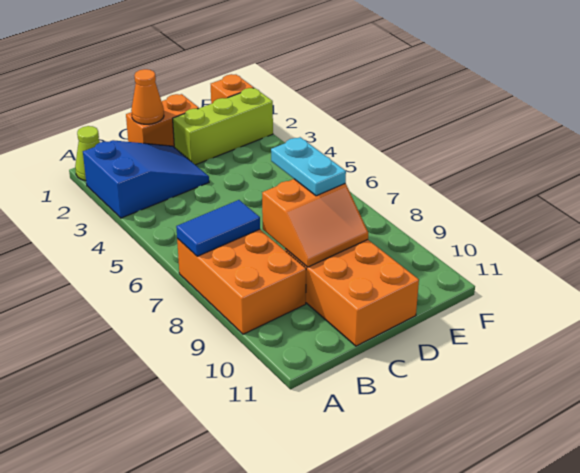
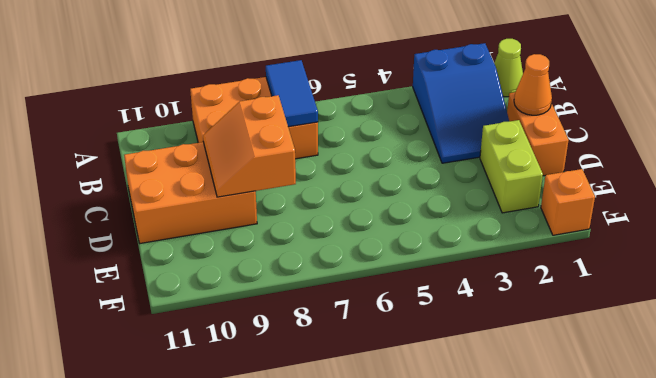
lime brick D2:F2 level 1 -> lime brick D2:E2 level 1
cyan plate D7:D8 level 3 -> none

